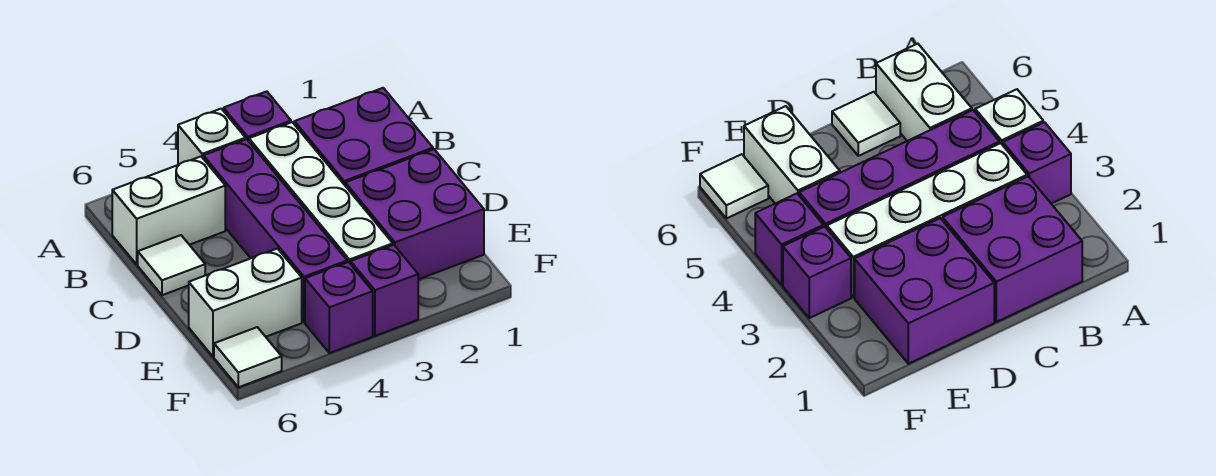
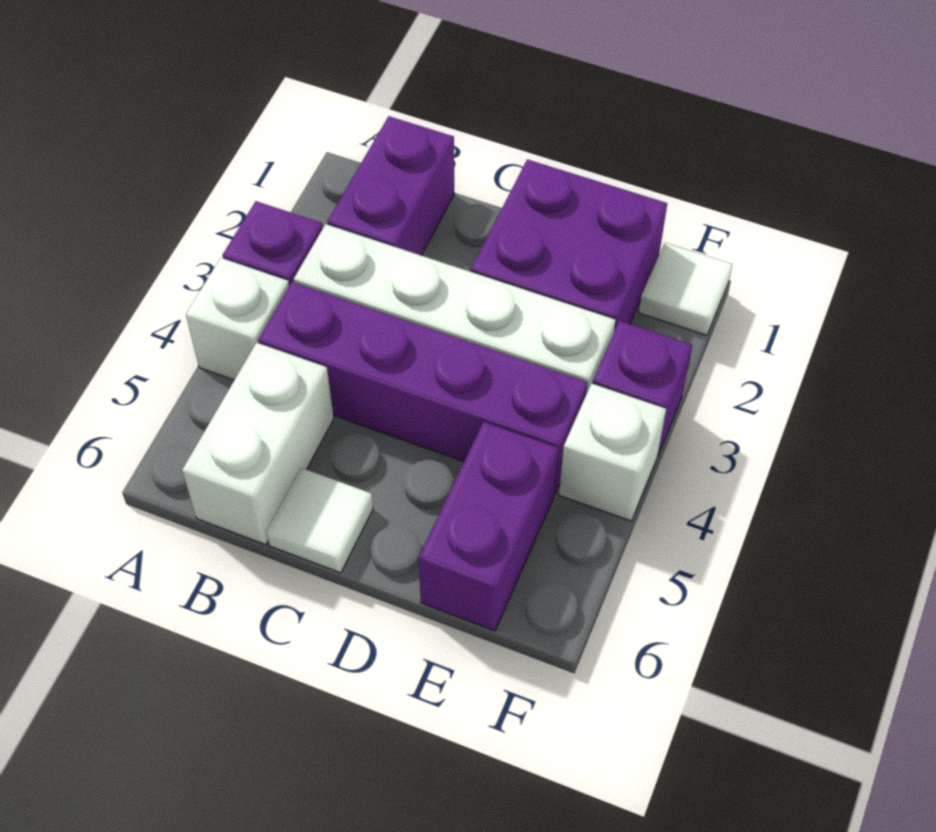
purple brick B1:C2 level 1 -> purple brick B1:B2 level 1
white brick E5:E6 level 1 -> purple brick E5:E6 level 1
purple brick F4 level 1 -> white brick F4 level 1
white tile F6 level 1 -> white tile F1 level 1

